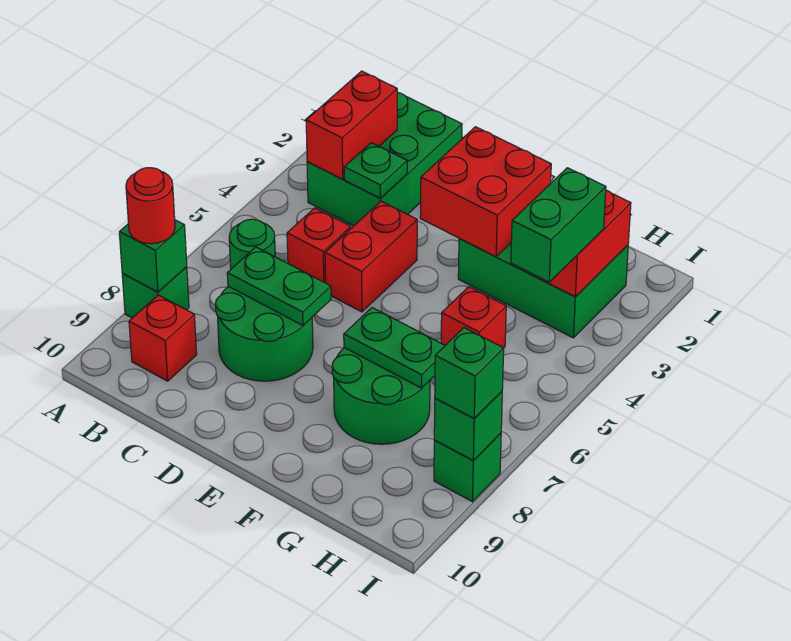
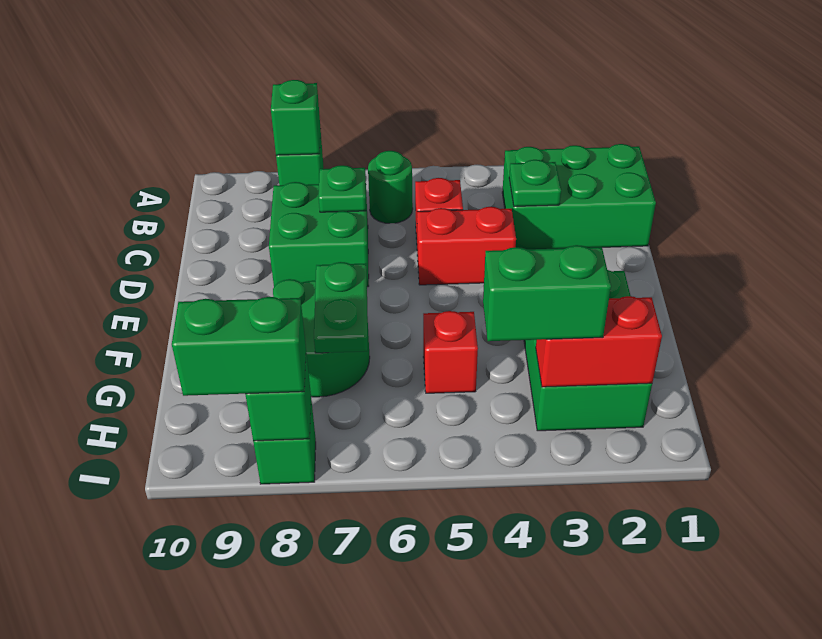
red round brick A8 level 3 -> none
red brick B2:B3 level 2 -> none
red brick B9 level 1 -> none
green round brick C7:D8 level 1 -> green brick C7:D8 level 1
green plate C7:D7 level 2 -> green plate C7 level 2
red brick E2:F3 level 2 -> none
green brick I8 level 3 -> green brick I8:I9 level 3

